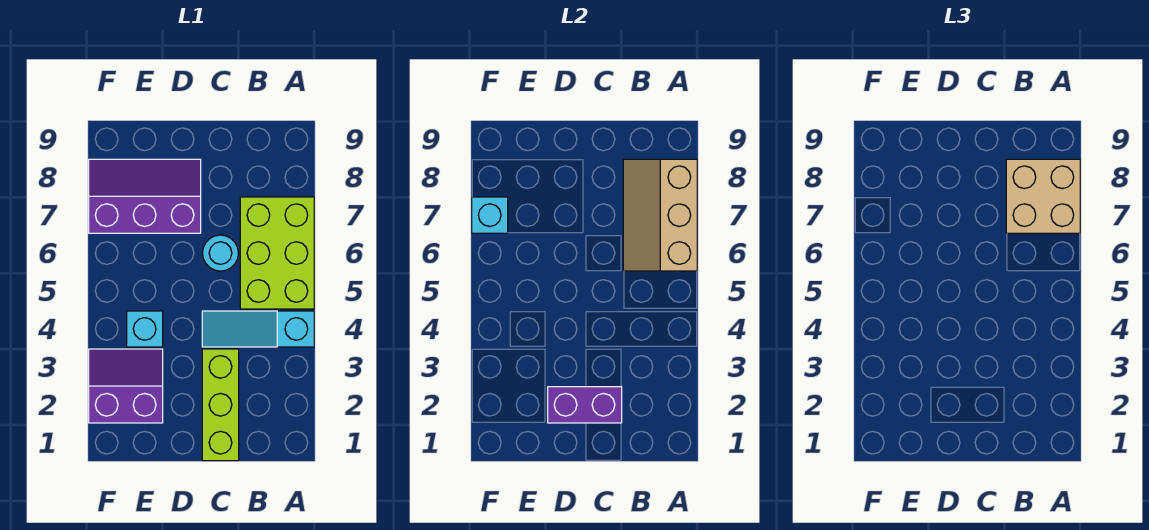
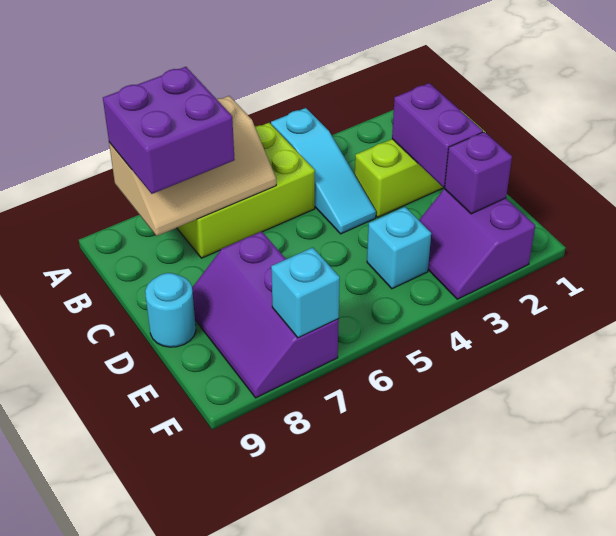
tan brick A7:B8 level 3 -> purple brick A7:B8 level 3
cyan round brick C6 level 1 -> cyan round brick D9 level 1
none -> purple brick E2 level 2

